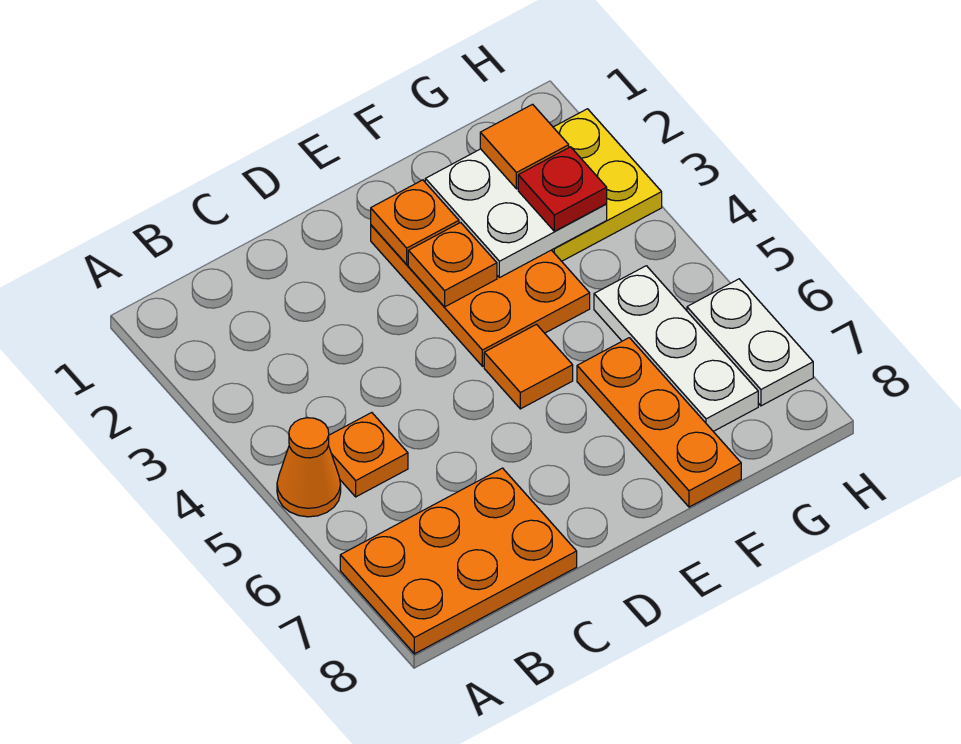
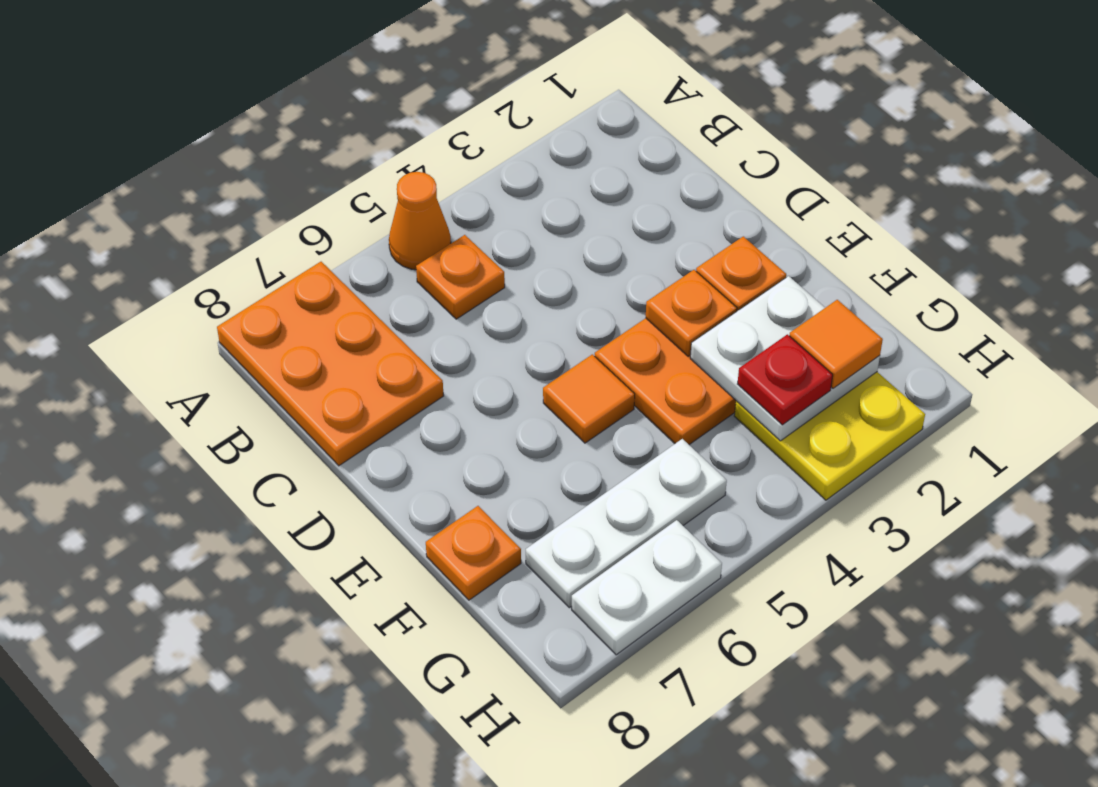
orange plate F6:F8 level 1 -> orange plate F8 level 1

